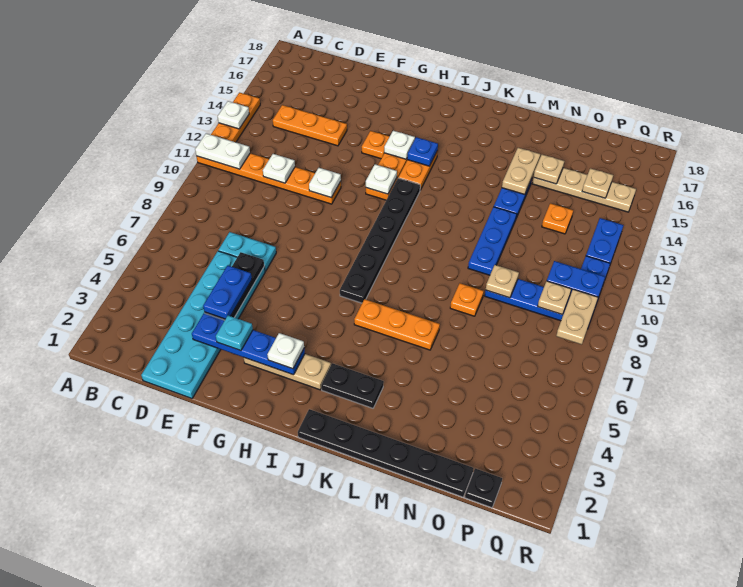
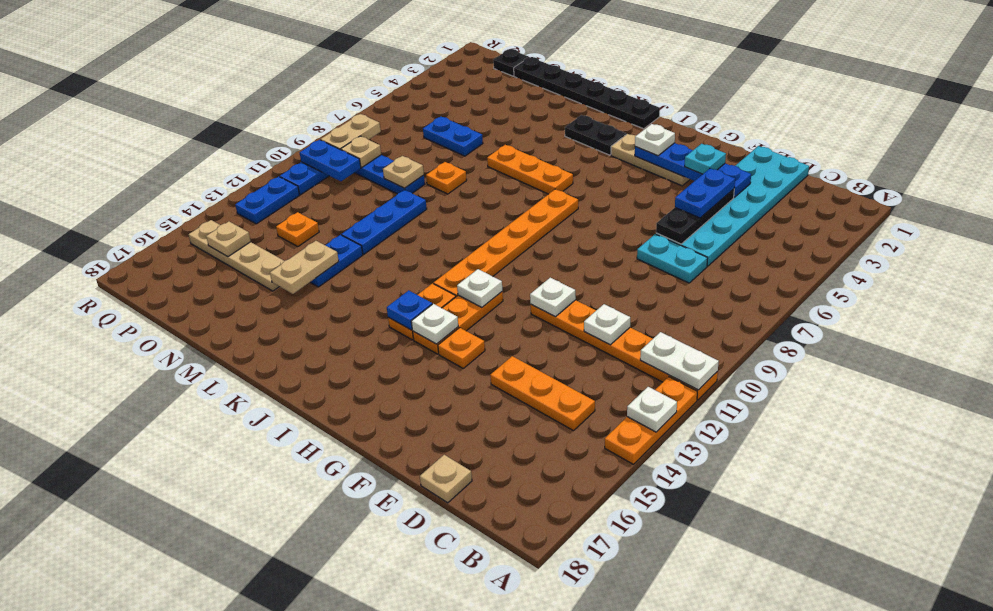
black plate I7:I12 level 1 -> orange plate I7:I12 level 1
none -> blue plate N6:O6 level 1
tan plate N15 level 2 -> tan plate D18 level 1

